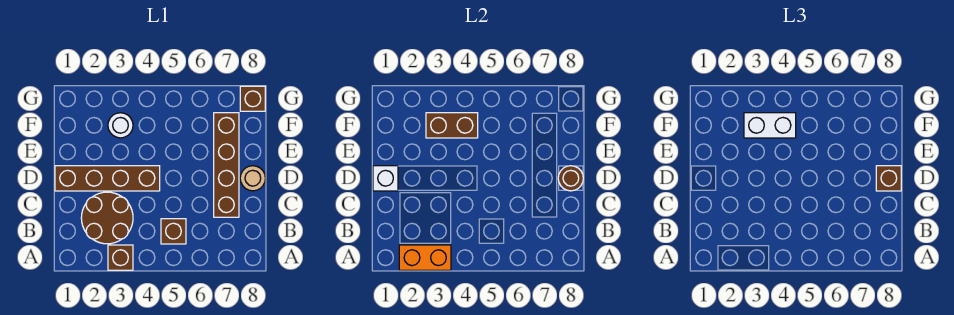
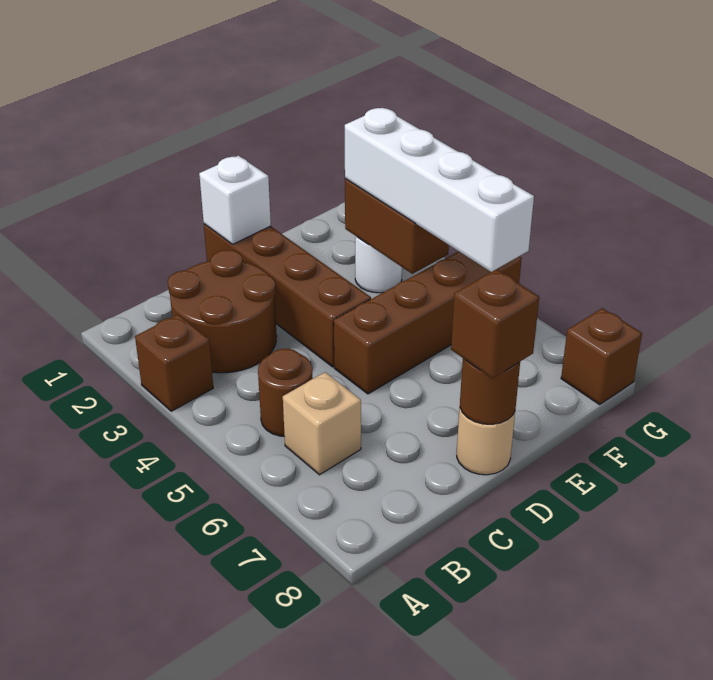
orange brick A2:A3 level 2 -> none
brown brick B5 level 1 -> brown round brick B5 level 1
none -> tan brick B6 level 1
brown brick C7:F7 level 1 -> brown brick D5:G5 level 1
white brick F3:F4 level 3 -> white brick F3:F6 level 3

